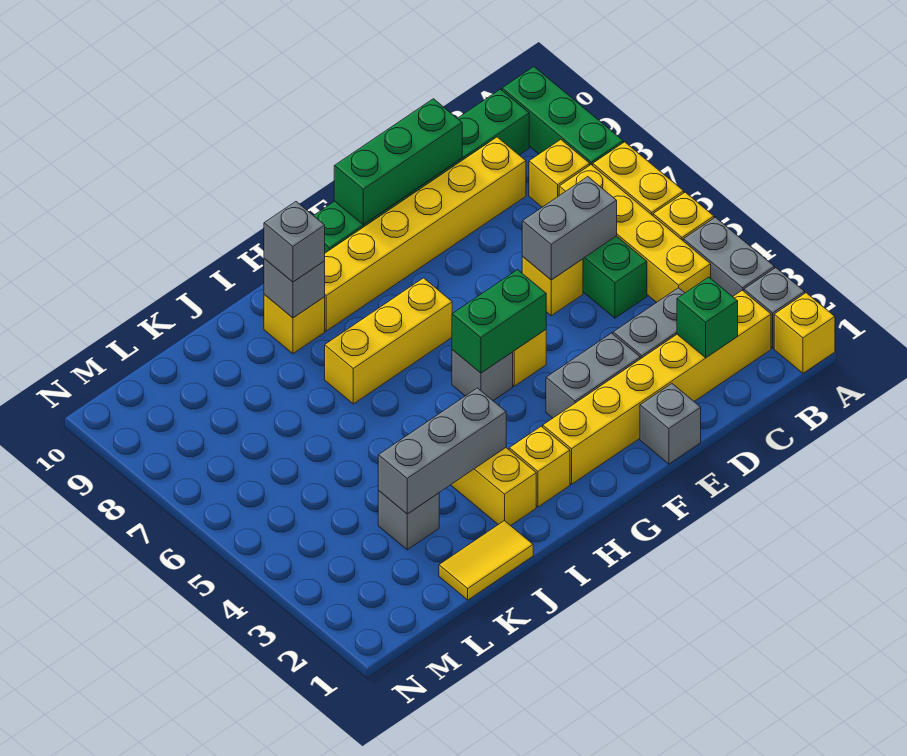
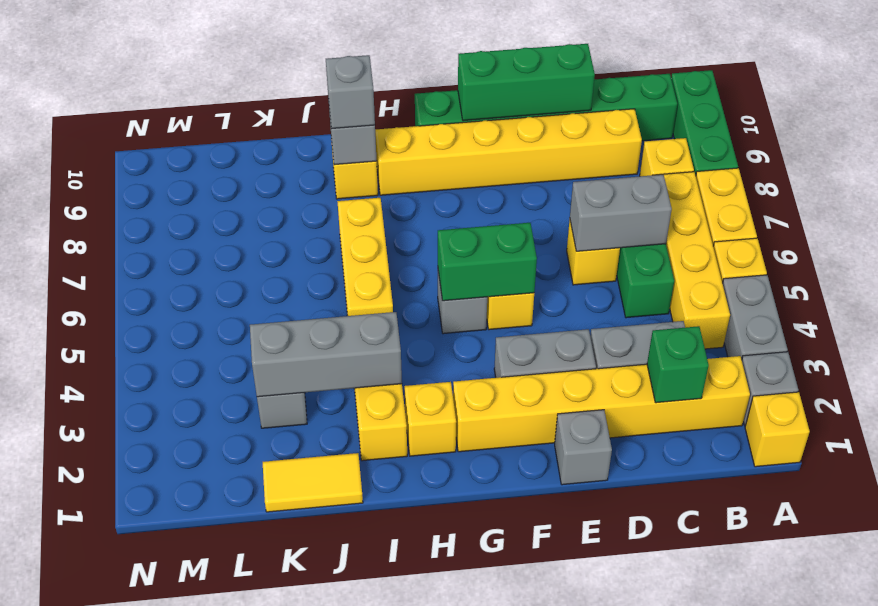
yellow brick G7:I7 level 1 -> yellow brick I5:I7 level 1

